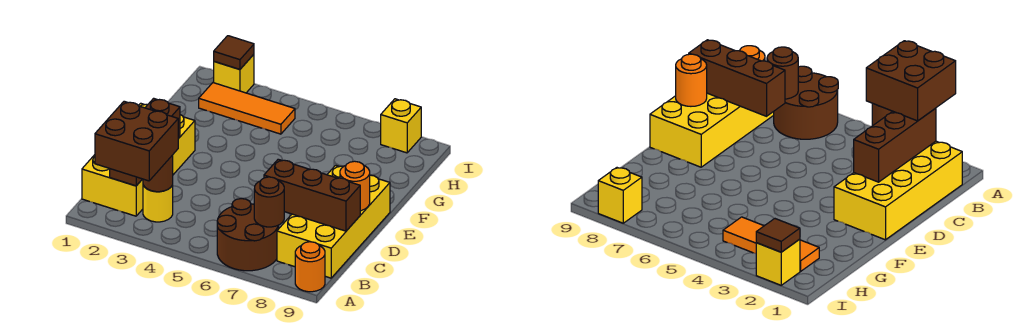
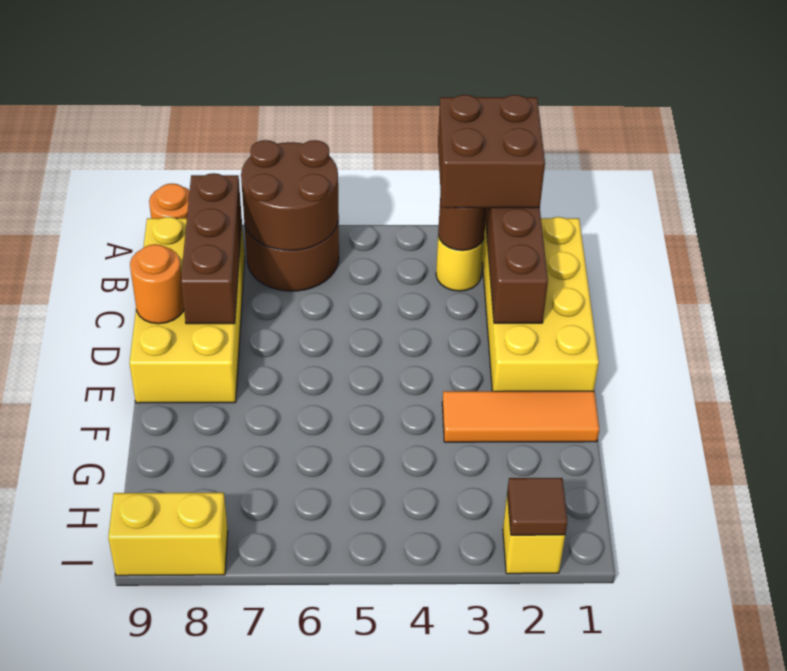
brown round brick B7 level 2 -> brown round brick A6:B7 level 2
brown brick C7:C9 level 2 -> brown brick B8:D8 level 2
orange tile H2:H4 level 1 -> orange tile F1:F3 level 1
yellow brick I8 level 1 -> yellow brick I8:I9 level 1

